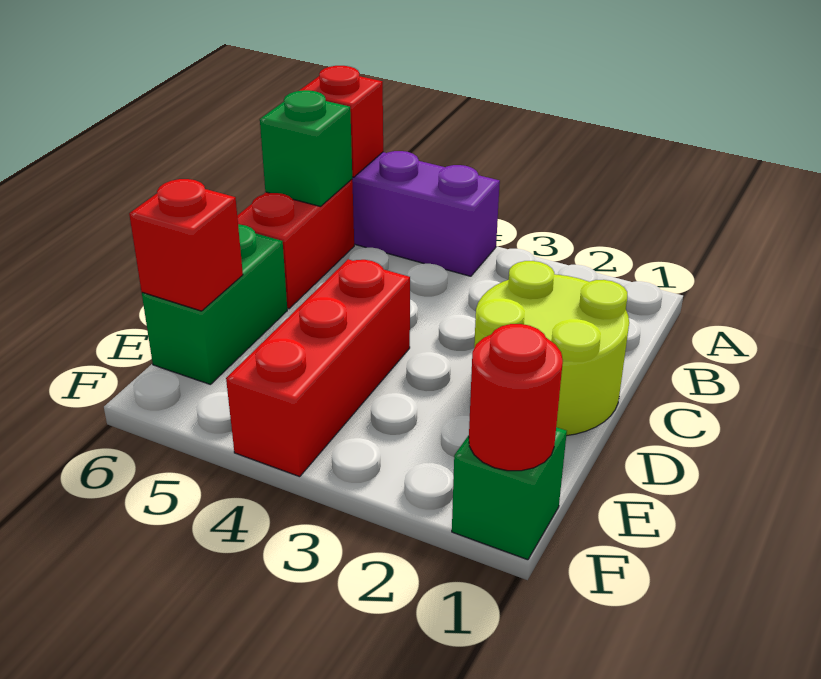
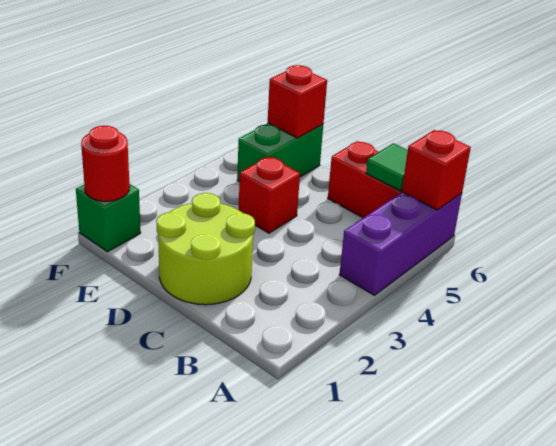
green brick B6 level 2 -> green tile B6 level 2
red brick D4:F4 level 1 -> red brick D4 level 1
green brick D6:E6 level 1 -> green brick E5:E6 level 1

